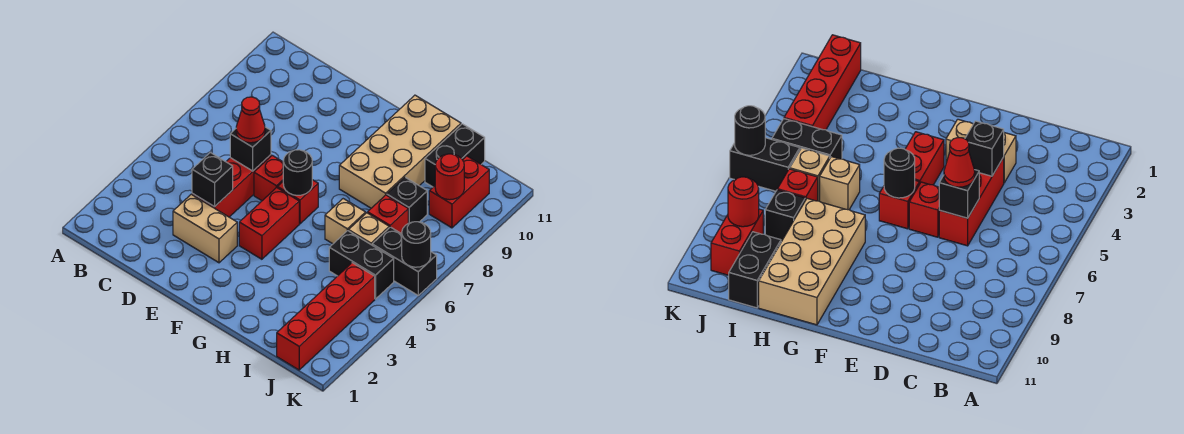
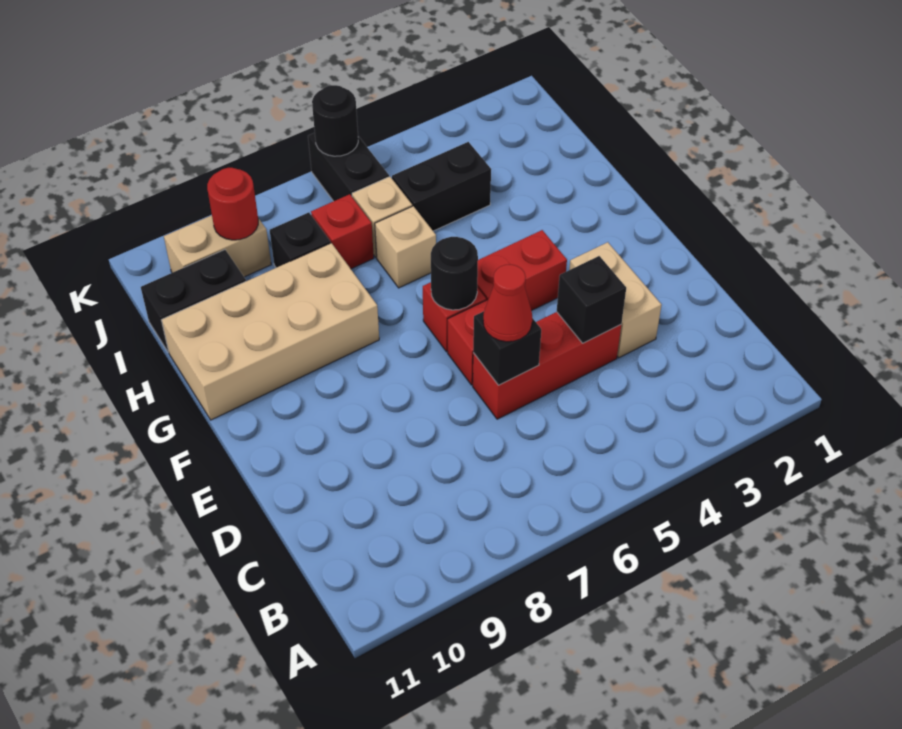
black brick I5:J5 level 1 -> black brick I4:I5 level 1
red brick J1:J4 level 1 -> none
red brick J9:J10 level 1 -> tan brick J9:J10 level 1

